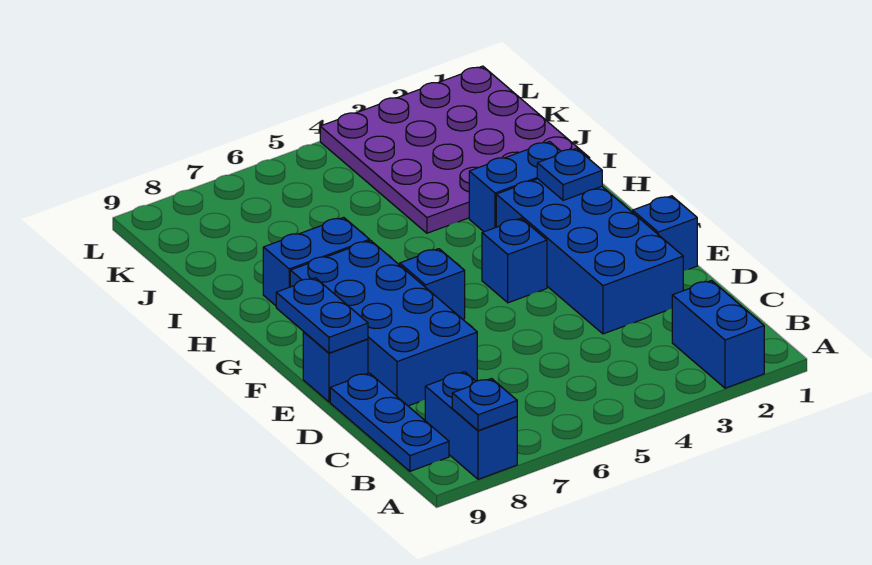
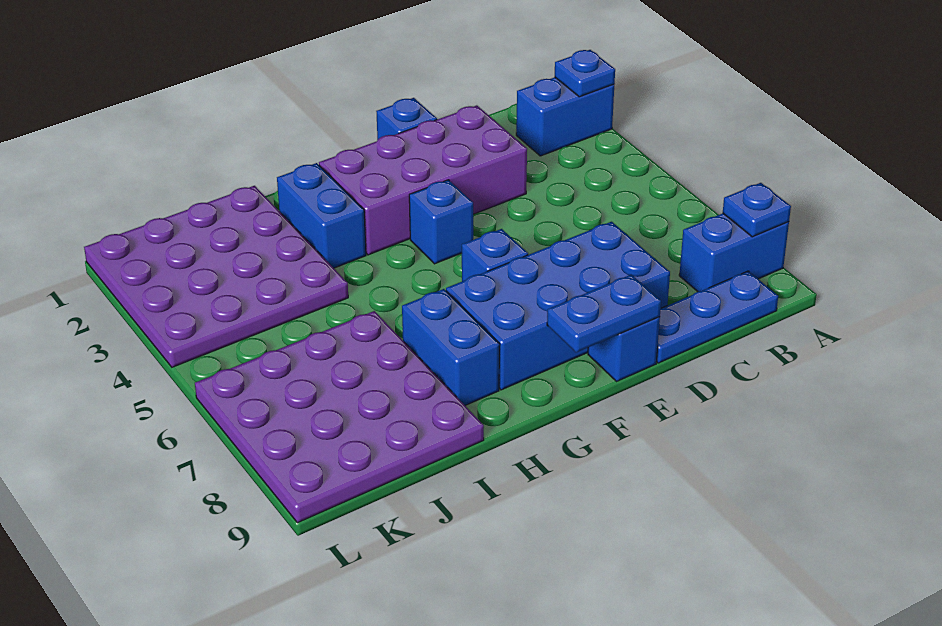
blue brick D2:G3 level 1 -> purple brick D2:G3 level 1
blue plate G2 level 2 -> blue plate A2 level 2
none -> purple plate I6:L9 level 1

